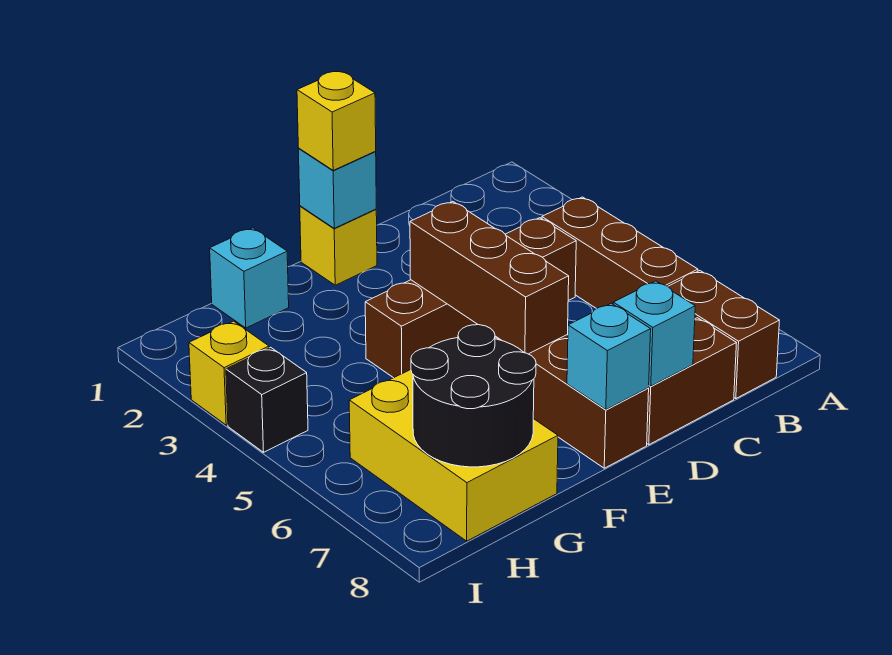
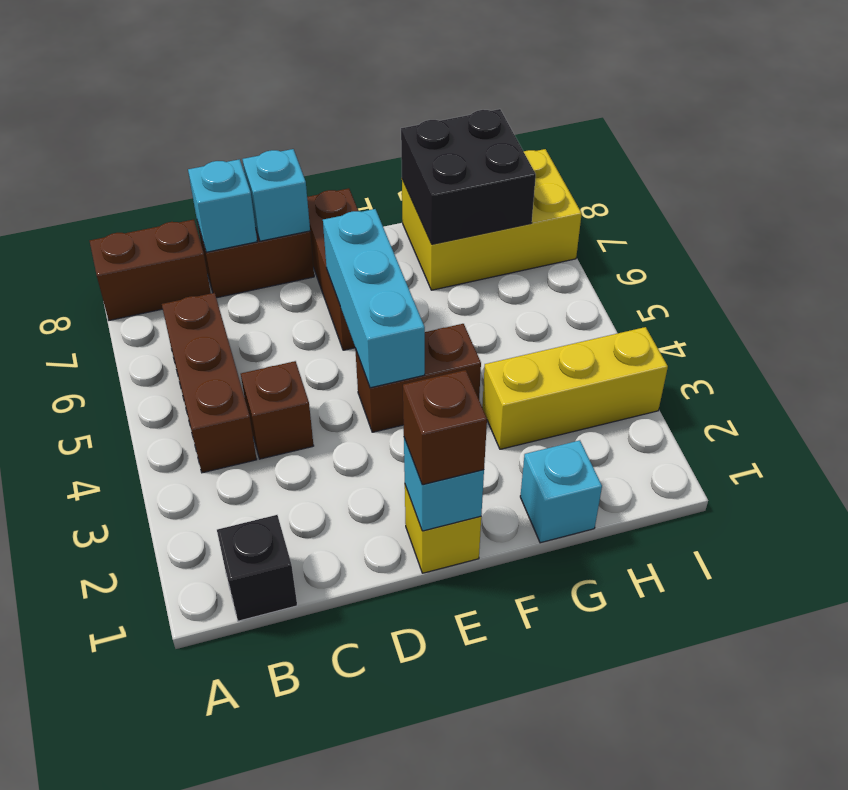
brown brick B7:B8 level 1 -> brown brick A8:B8 level 1
yellow brick E1 level 3 -> brown brick E1 level 3
brown brick E4:E6 level 2 -> cyan brick E4:E6 level 2
cyan brick E8 level 2 -> cyan brick C8 level 2
yellow brick G6:H8 level 1 -> yellow brick G7:I8 level 1
black round brick G7:H8 level 2 -> black brick G7:H8 level 2
yellow brick I3 level 1 -> yellow brick G3:I3 level 1
black brick I4 level 1 -> black brick B1 level 1

